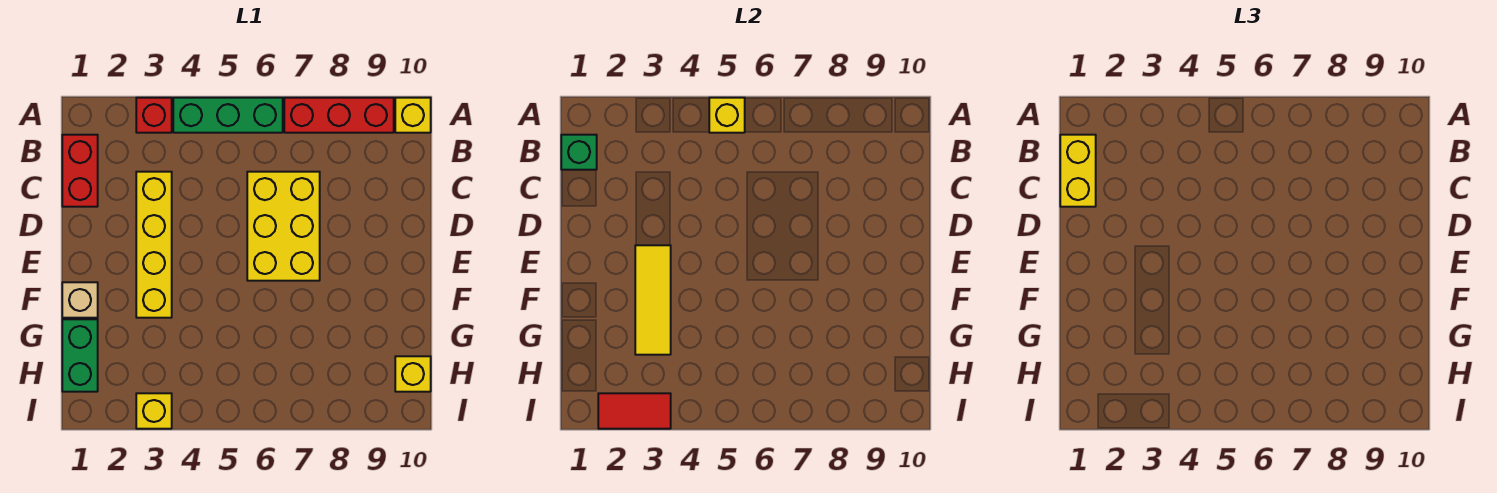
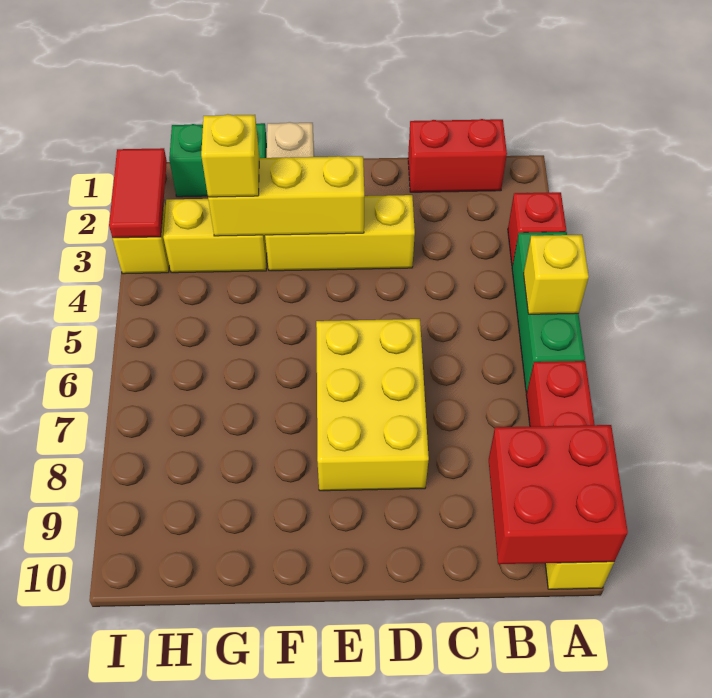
none -> red brick A9:B10 level 2
green brick B1 level 2 -> none
yellow brick B1:C1 level 3 -> yellow brick G3:H3 level 1
yellow brick C3:F3 level 1 -> yellow brick D3:F3 level 1
yellow brick C6:E7 level 1 -> yellow brick D6:E8 level 1
yellow tile E3:G3 level 2 -> yellow brick E3:G3 level 2
yellow brick H10 level 1 -> yellow brick G3 level 3

